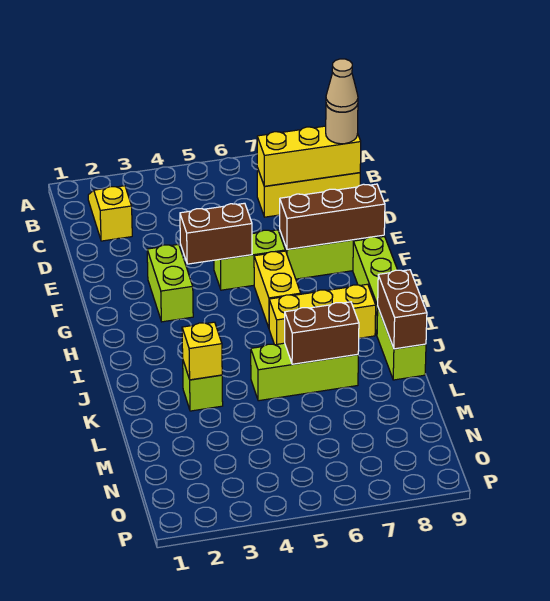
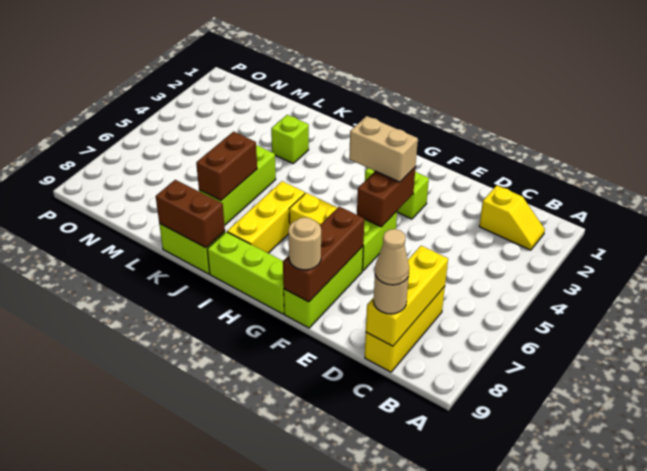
none -> tan brick F4:G4 level 3
none -> tan round brick F9 level 3
yellow brick K3 level 2 -> none

